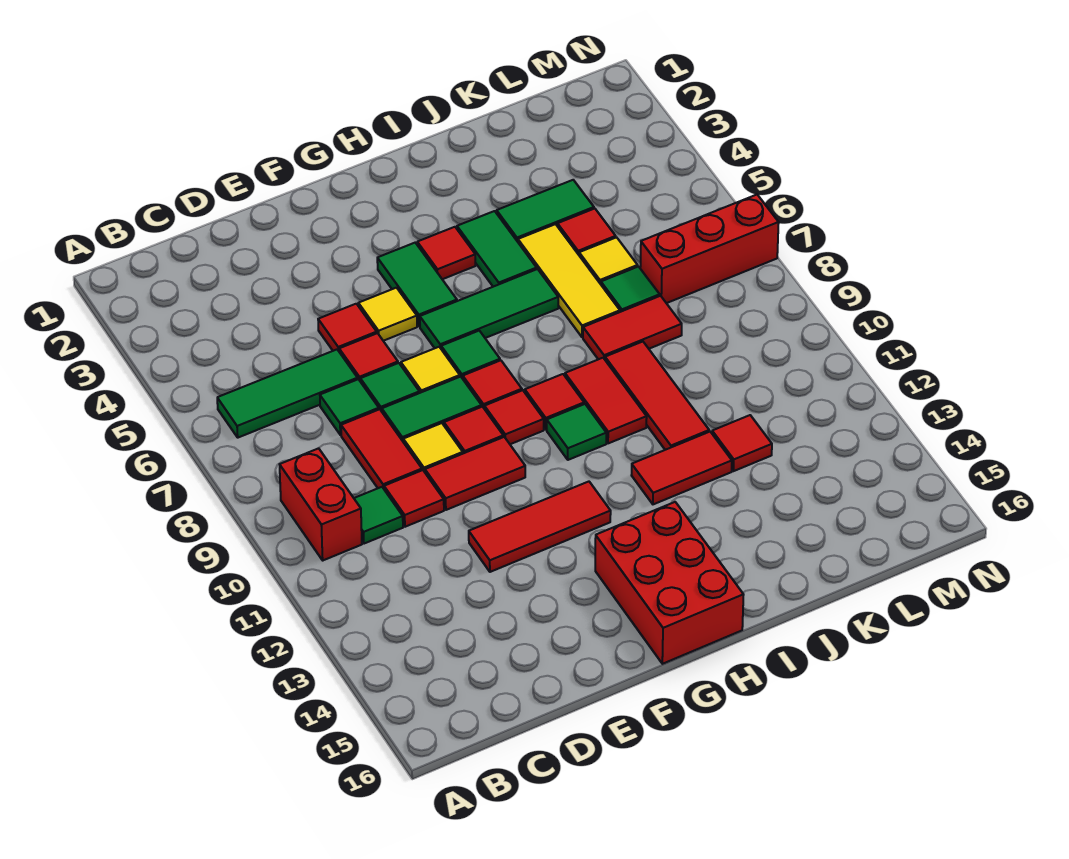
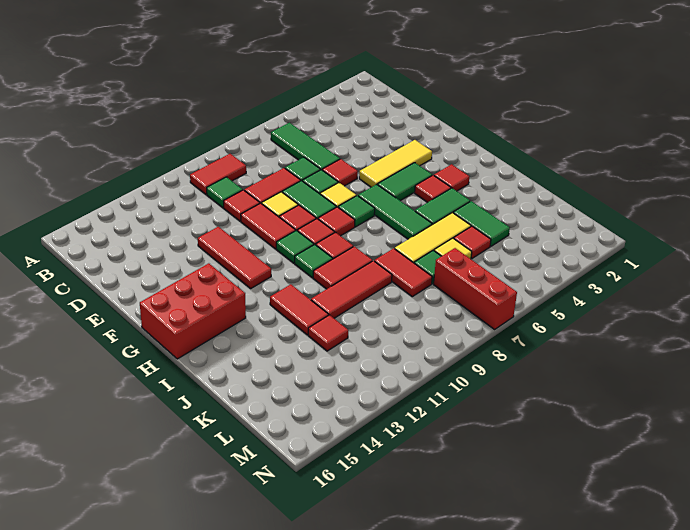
red brick B9:B10 level 1 -> red tile B9:B10 level 1
red tile E5 level 1 -> red tile H3 level 1
yellow tile F5 level 1 -> yellow tile F3:F5 level 1
none -> green tile G10 level 1

